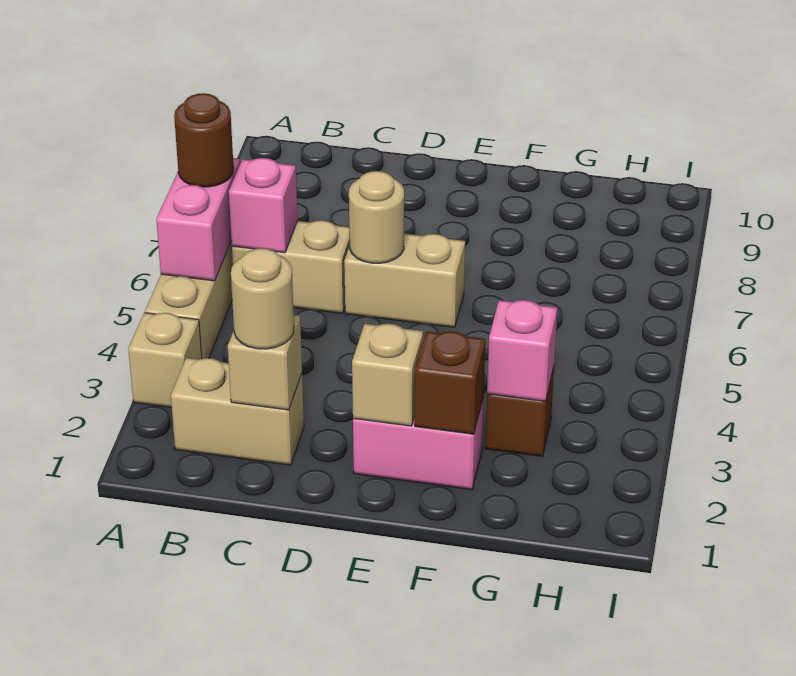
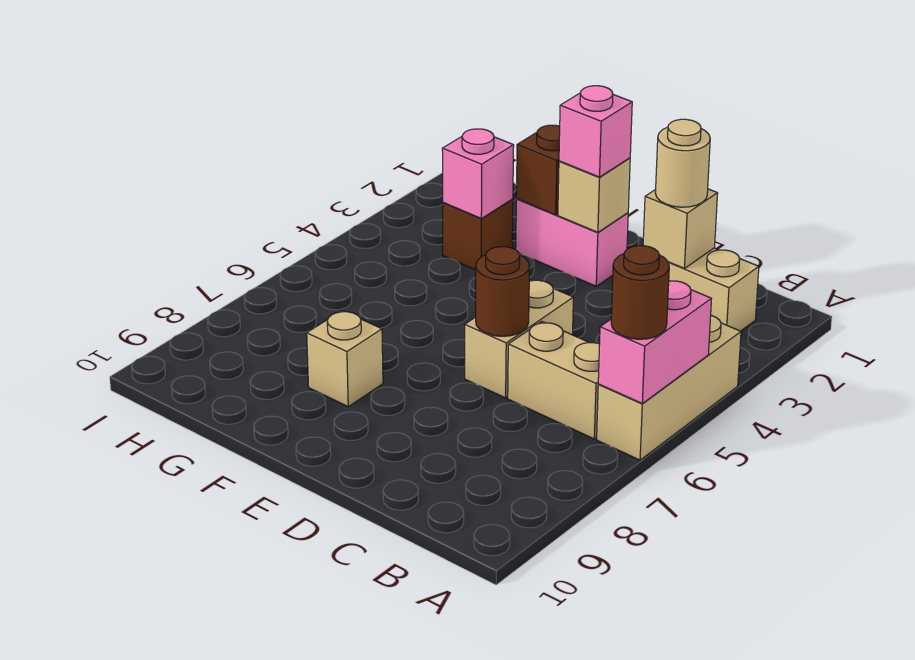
tan brick A3 level 1 -> tan brick F8 level 1
pink brick B6 level 2 -> pink brick E2 level 3
tan brick D6:E6 level 1 -> tan brick D5:D6 level 1
tan round brick D6 level 2 -> brown round brick D6 level 2

